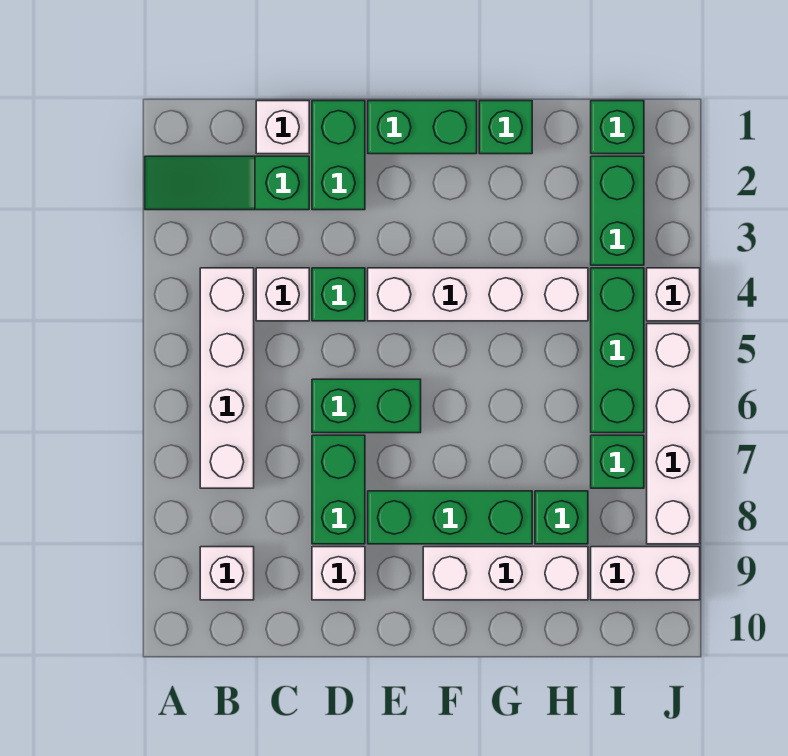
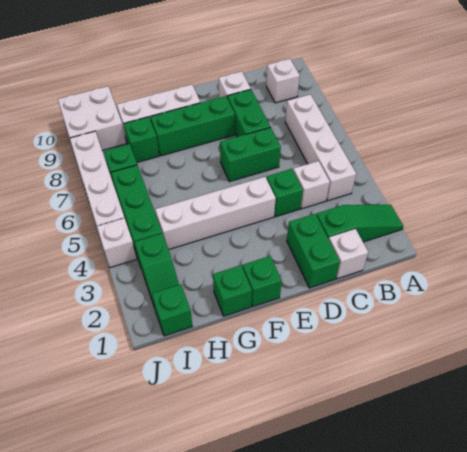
green brick E1:F1 level 1 -> green brick F1 level 1
green brick I2:I3 level 1 -> green slope I2:I3 level 1 top 3
white brick I9:J9 level 1 -> white brick I9:J10 level 1

